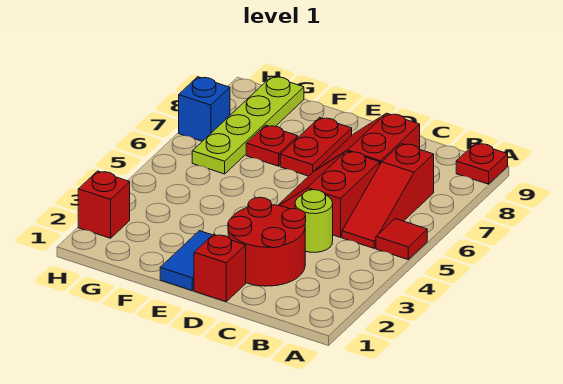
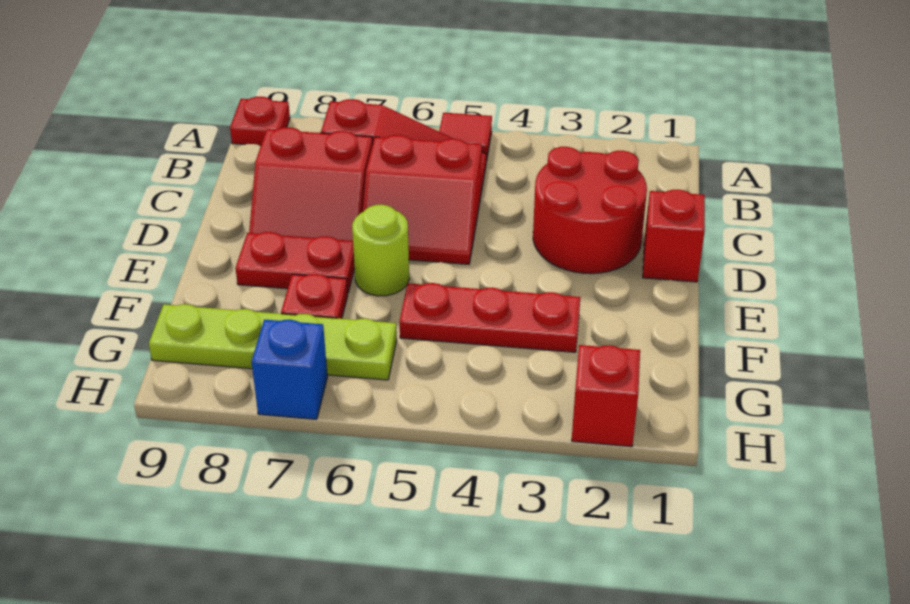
lime round brick C4 level 1 -> lime round brick E6 level 1
blue tile E1:E2 level 1 -> none
none -> red plate F3:F5 level 1

